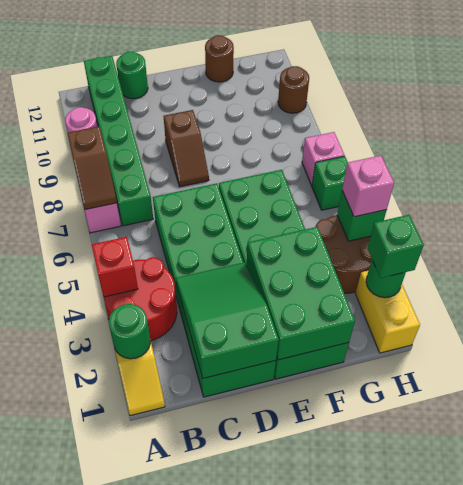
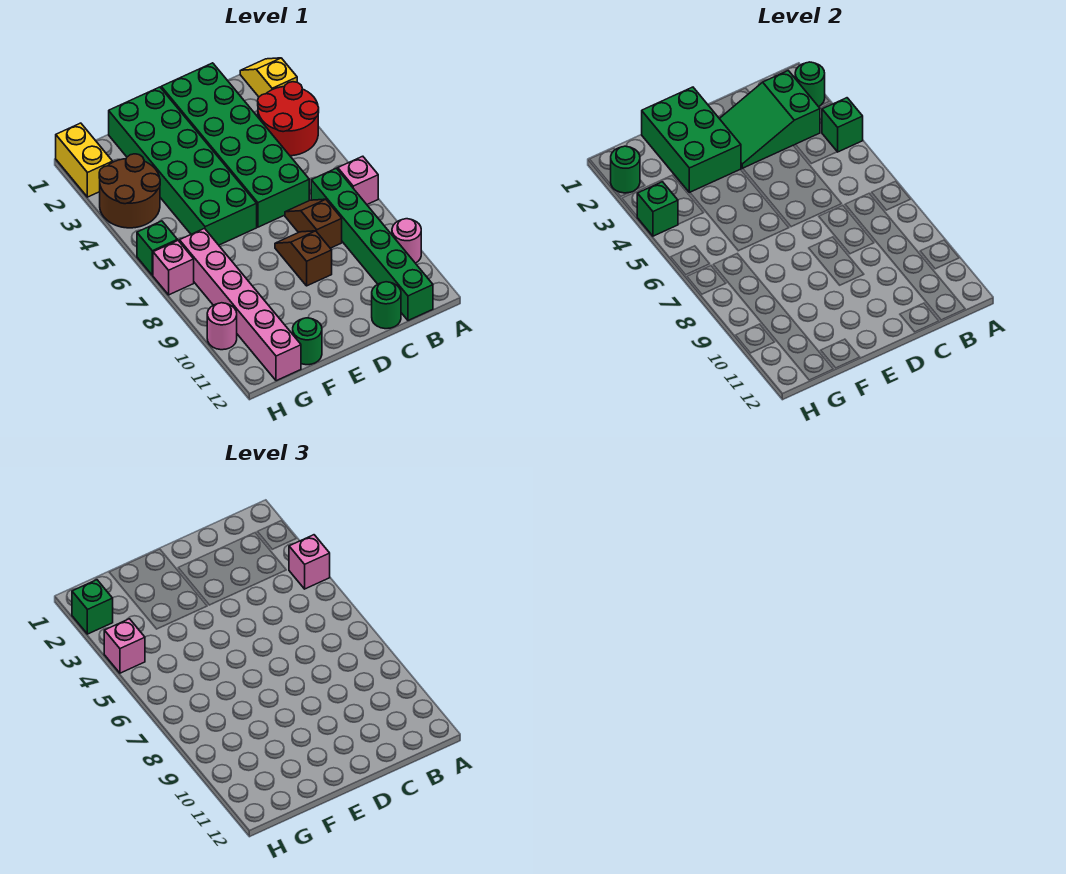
red brick A4 level 2 -> green brick A4 level 2
none -> pink brick A4 level 3
brown slope A7:A8 level 2 top 8 -> brown slope C7:C8 level 1 top 8
green slope C1:D3 level 2 top 1 -> green slope B2:D3 level 2 top B
brown round brick F12 level 1 -> green round brick F12 level 1
none -> pink brick G7:G12 level 1
brown round brick H10 level 1 -> pink round brick H10 level 1

